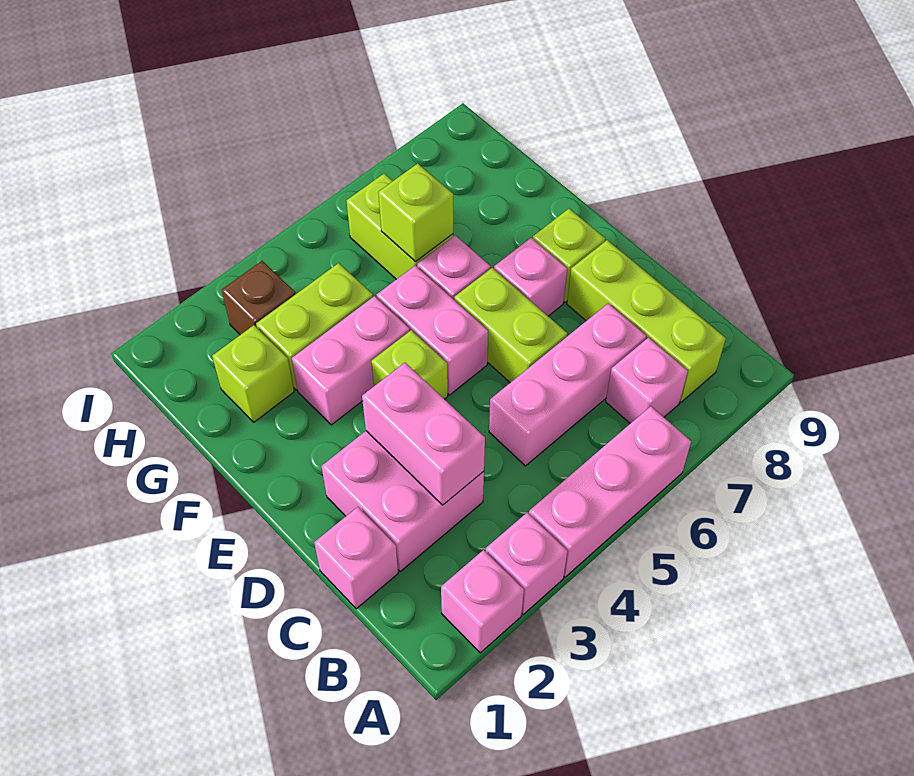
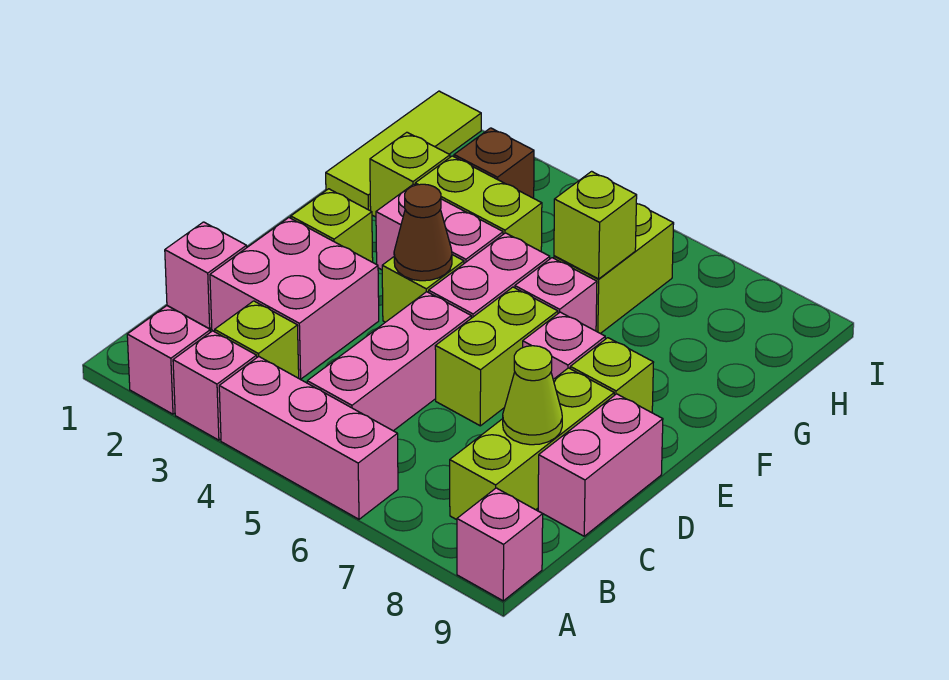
none -> lime brick B3 level 1
pink brick B7 level 1 -> pink brick A9 level 1
pink brick C3:D3 level 2 -> pink brick C9:D9 level 1
pink brick C5:C7 level 1 -> pink brick B5:D5 level 1
none -> lime cone C8 level 2
none -> lime brick E2 level 1
none -> brown cone E4 level 2
none -> lime tile G1:I1 level 1

